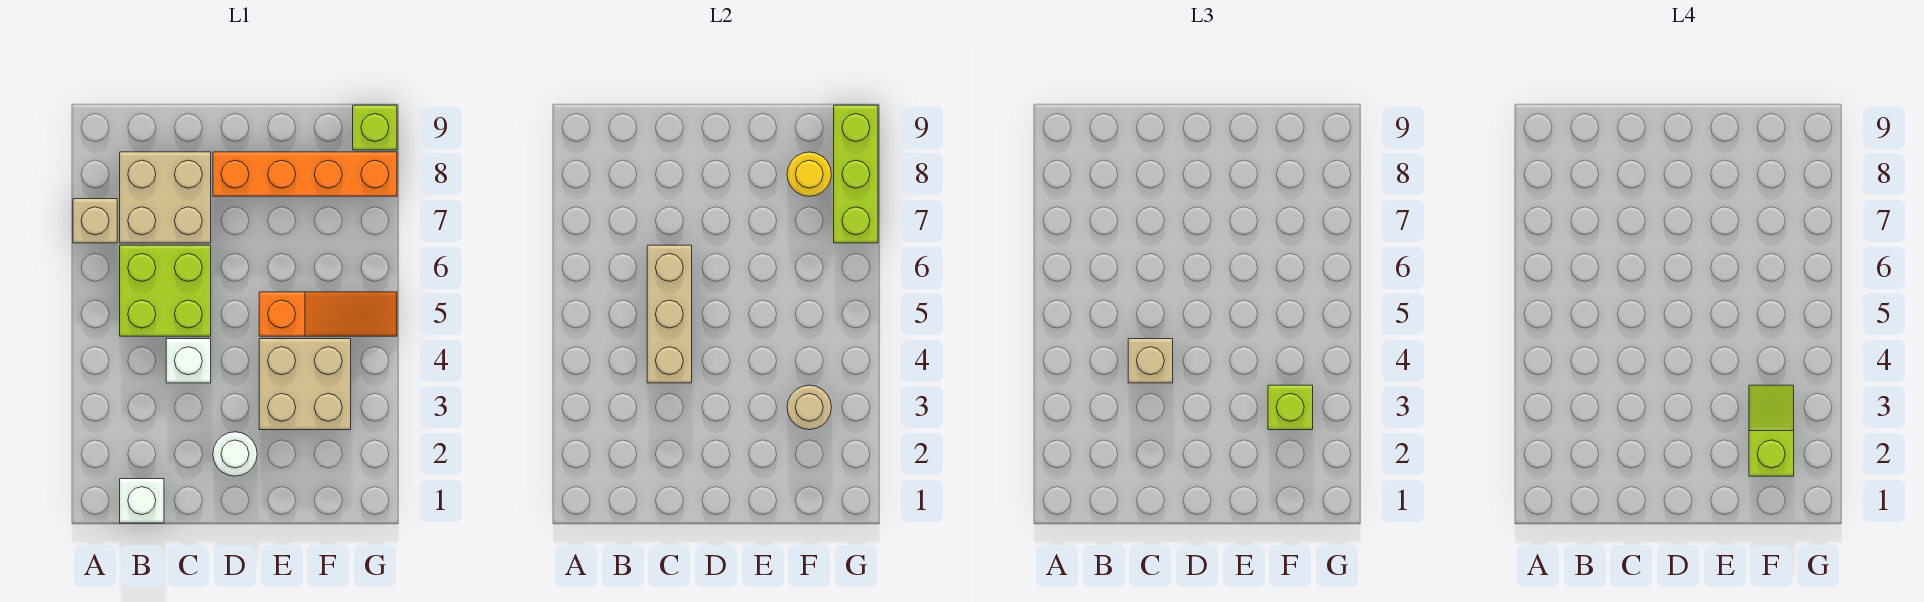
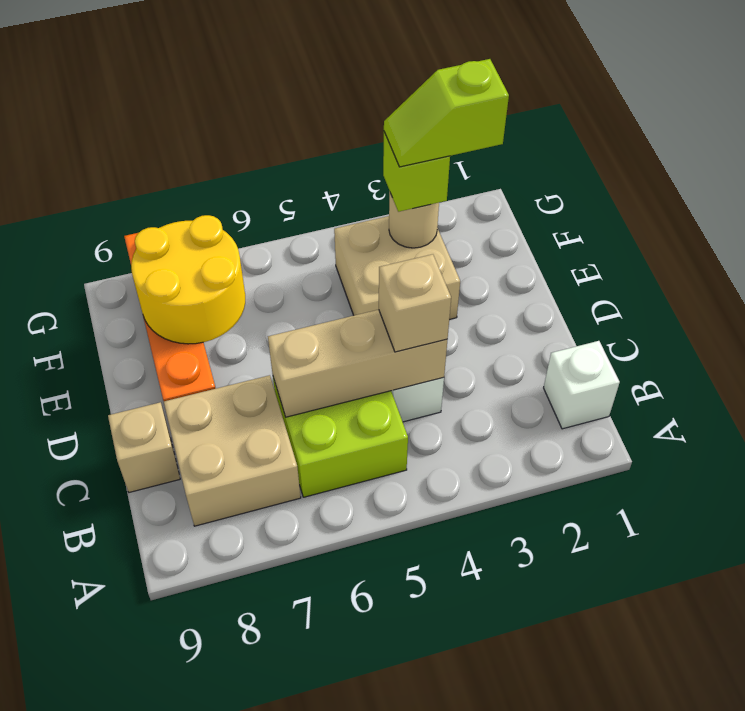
tan brick A7 level 1 -> tan brick C9 level 1
white round brick D2 level 1 -> none
orange slope E5:G5 level 1 top E -> none
yellow round brick F8 level 2 -> yellow round brick E7:F8 level 2
lime brick G7:G9 level 2 -> none
lime brick G9 level 1 -> none

